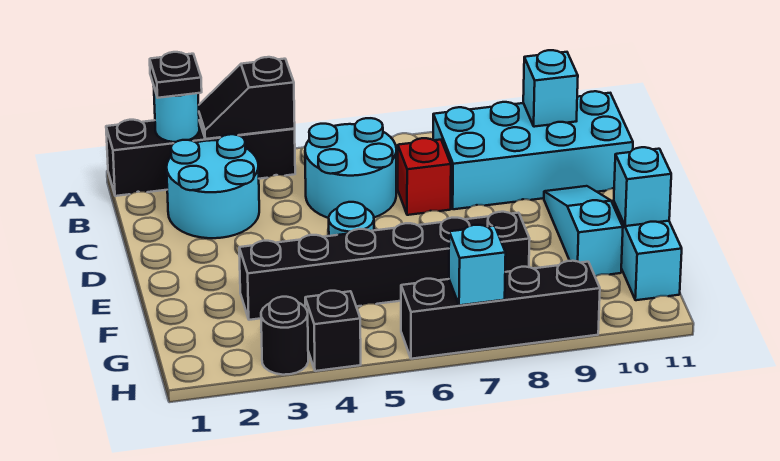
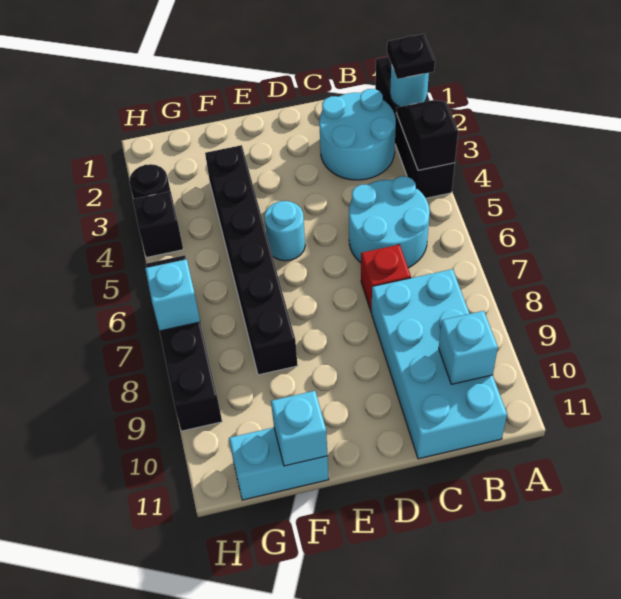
cyan slope D10:F10 level 1 top F -> none

